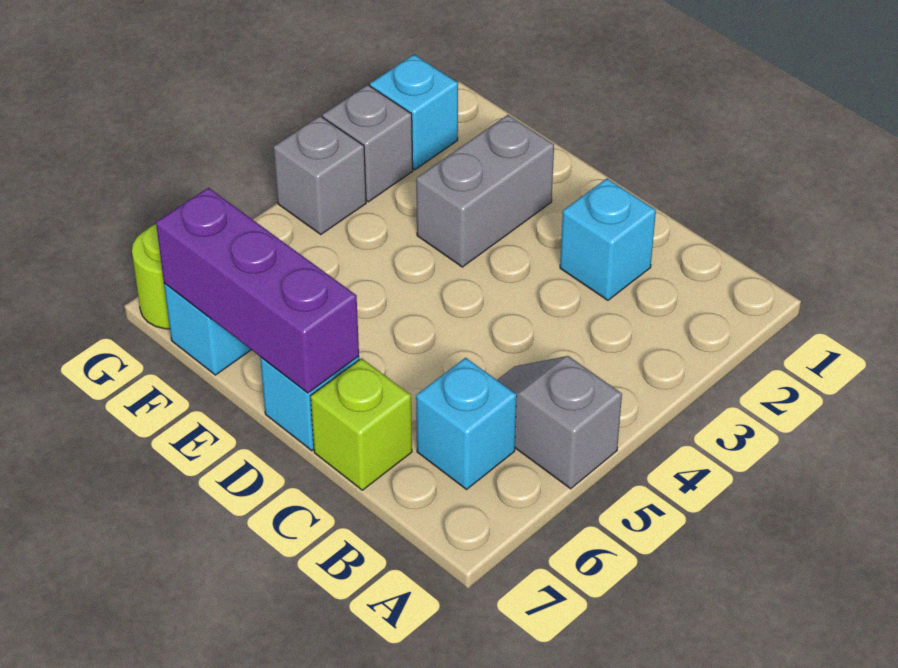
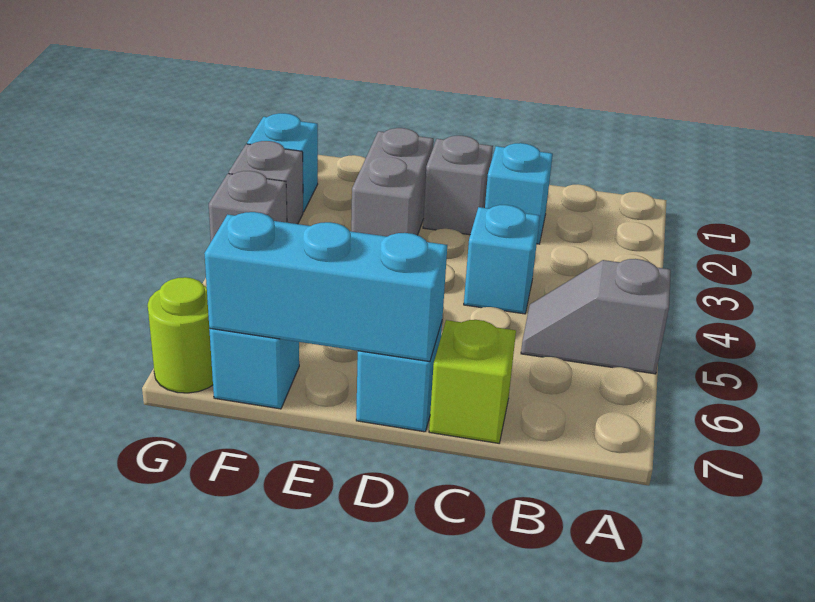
cyan brick B6 level 1 -> cyan brick C4 level 1
none -> grey brick D2 level 1
purple brick D7:F7 level 2 -> cyan brick D7:F7 level 2

